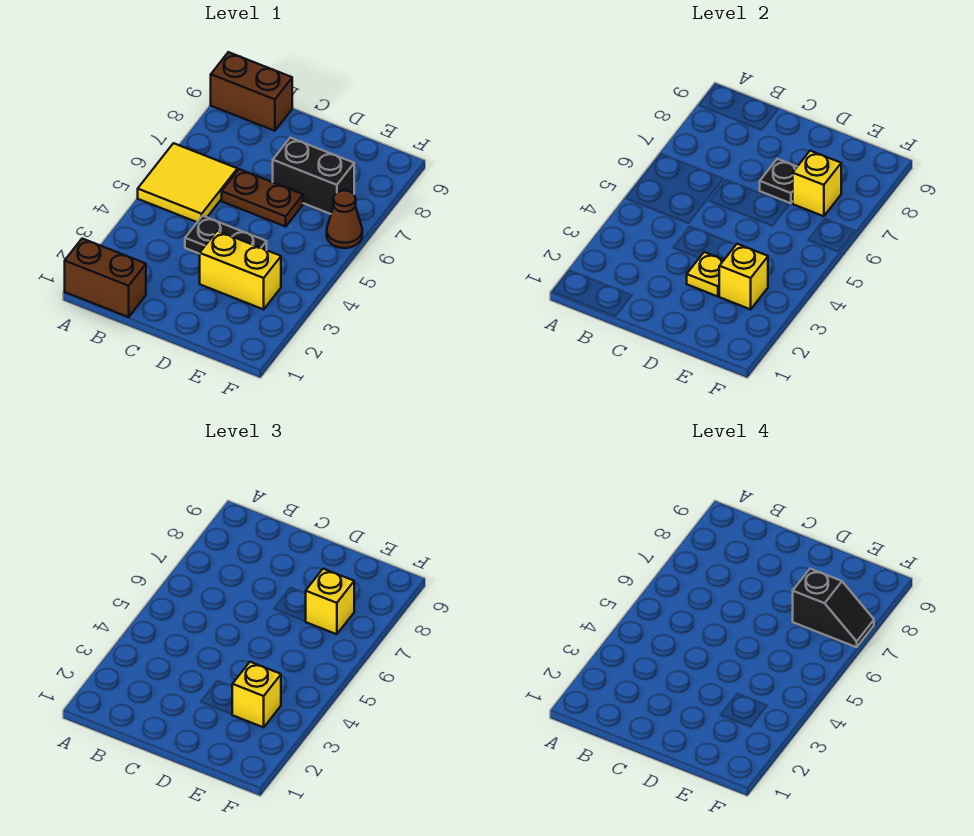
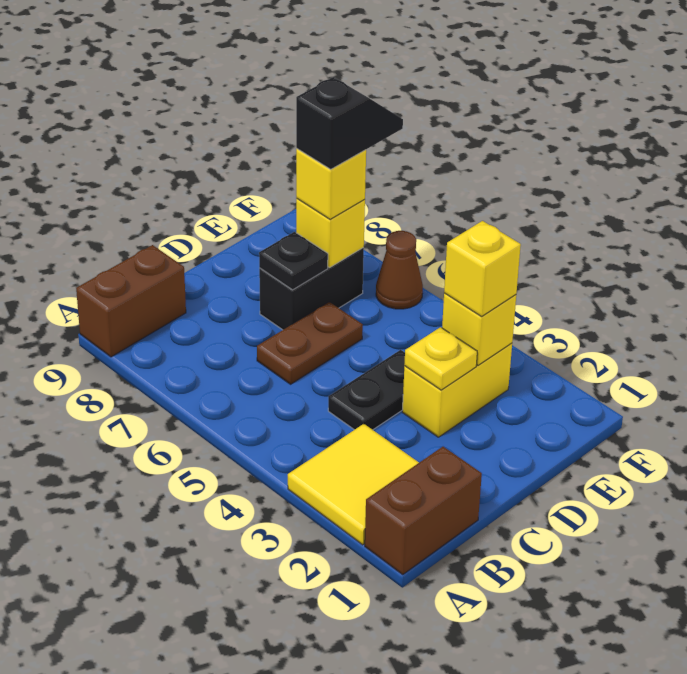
yellow tile A5:B6 level 1 -> yellow tile A2:B3 level 1

